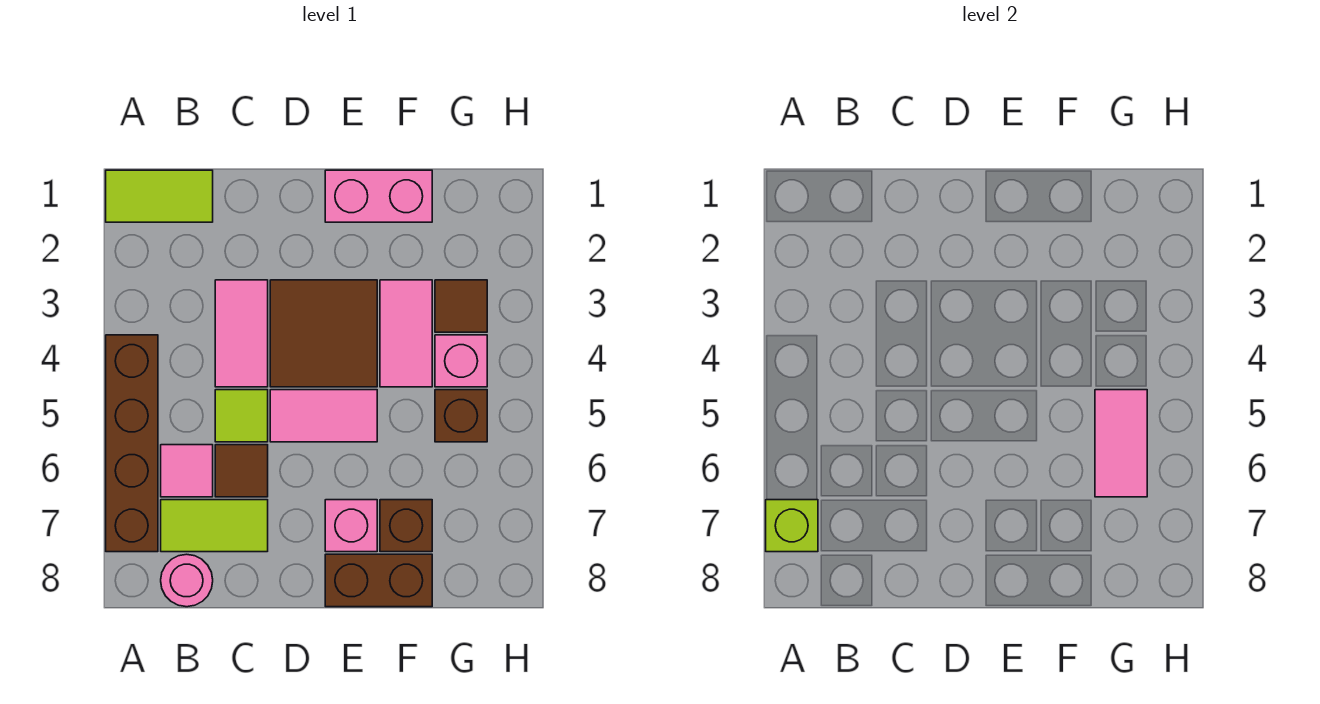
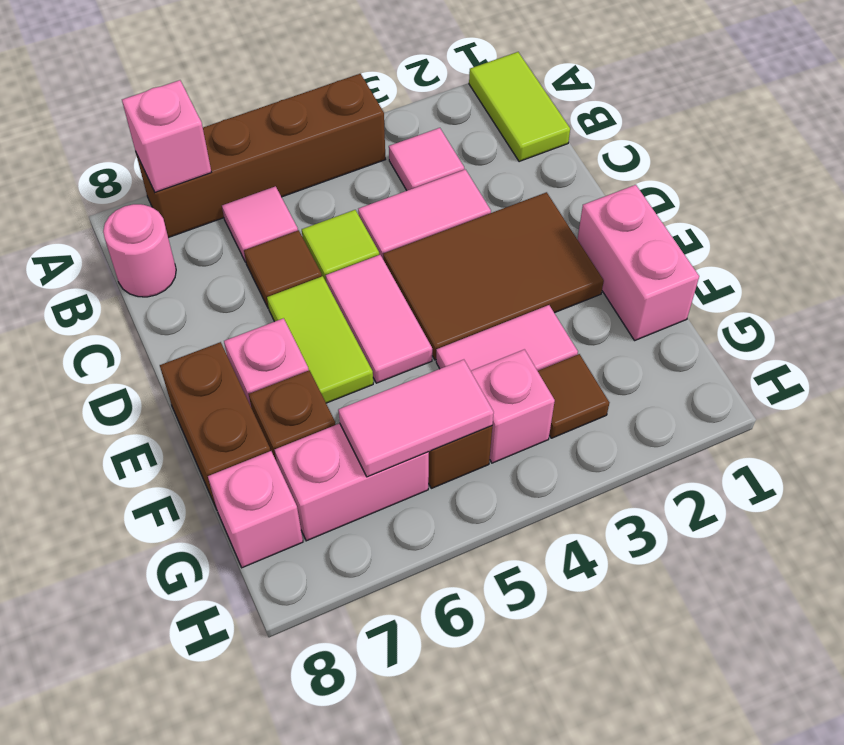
lime brick A7 level 2 -> pink brick A7 level 2
none -> pink tile B3 level 1
lime tile B7:C7 level 1 -> lime tile D6:E6 level 1
brown tile D3:E4 level 1 -> brown tile D2:E4 level 1
none -> pink brick G6:G7 level 1
none -> pink brick G8 level 1

